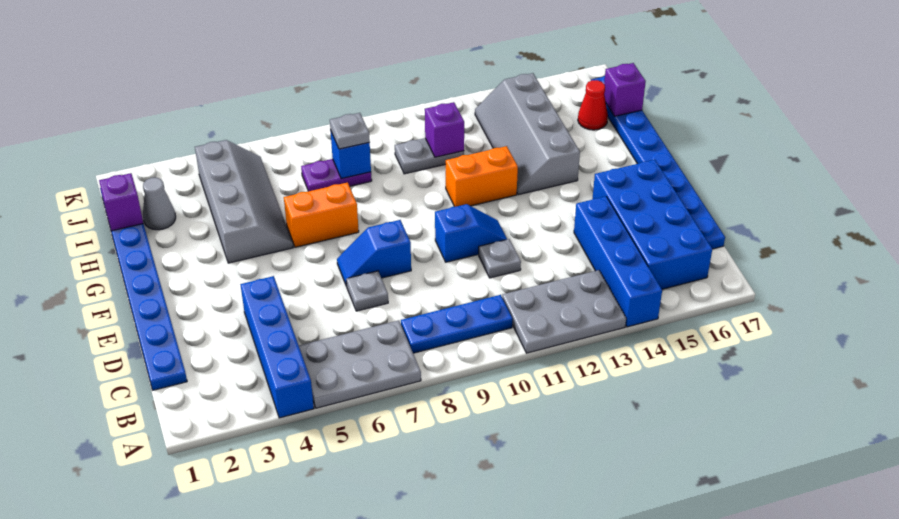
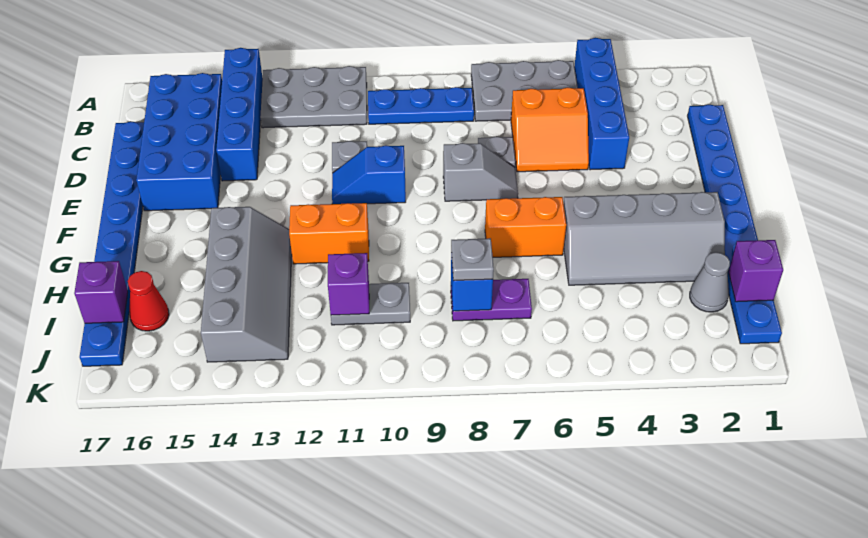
none -> orange slope C5:D6 level 1 top C
blue slope E7:E8 level 1 top 8 -> grey slope E7:E8 level 1 top 8
grey slope G4:J5 level 1 top 4 -> grey slope G2:H5 level 1 top G

